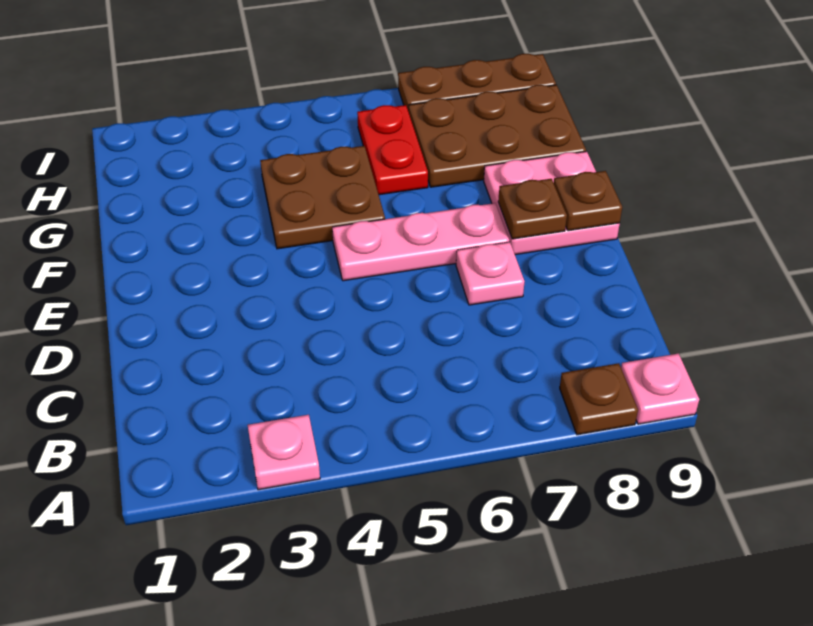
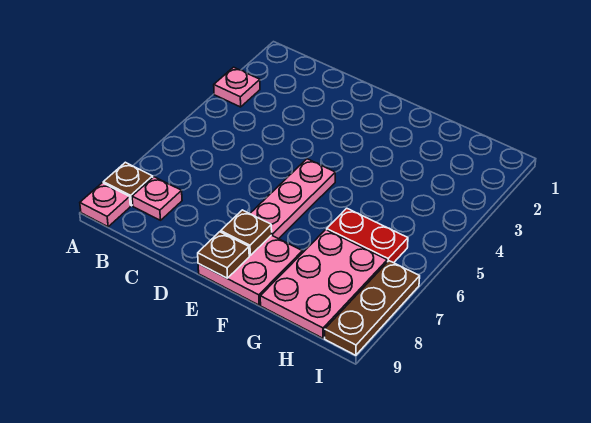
pink plate D7 level 1 -> pink plate B8 level 1
brown plate F4:G5 level 1 -> none
brown plate G7:H9 level 1 -> pink plate G7:H9 level 1

